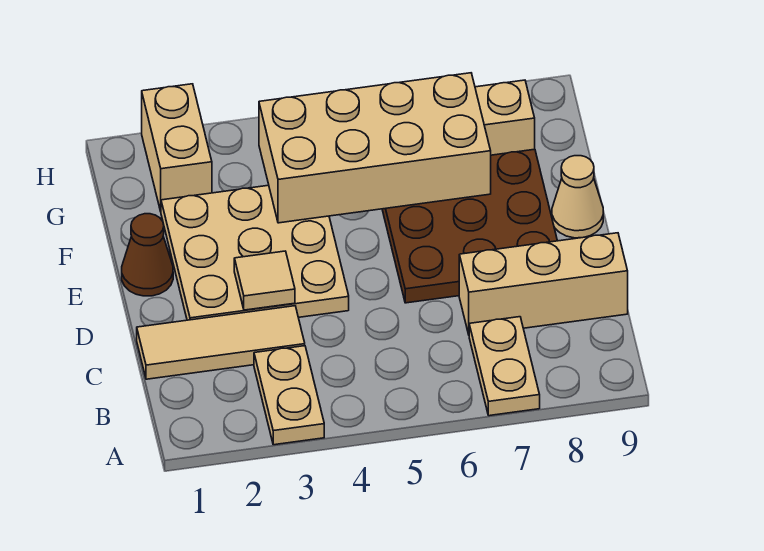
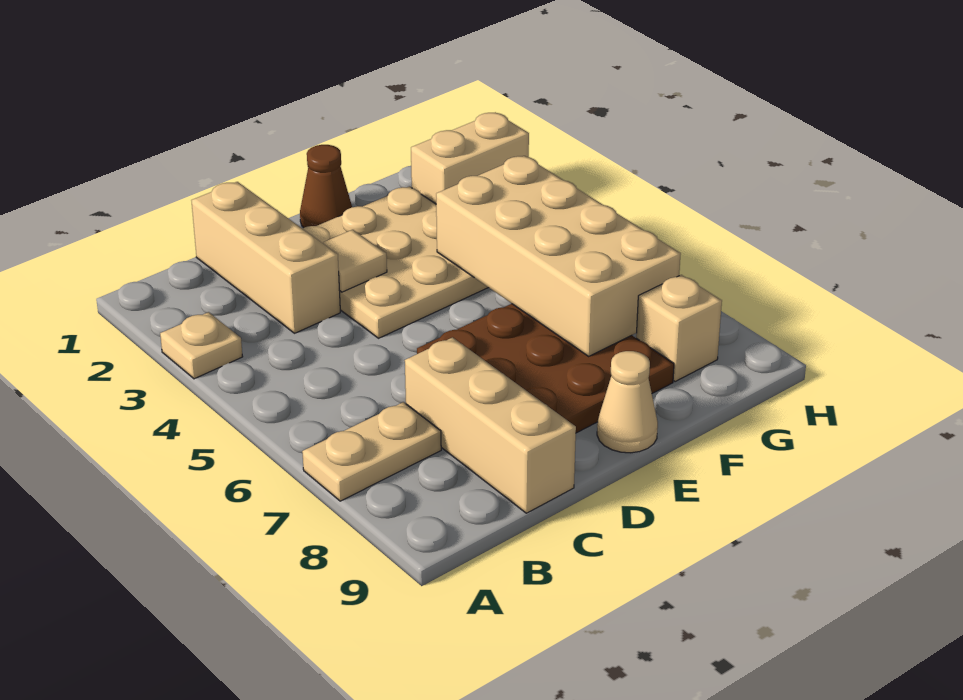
tan plate A3:B3 level 1 -> tan plate A3 level 1
tan tile C1:C3 level 1 -> tan brick C1:C3 level 1

